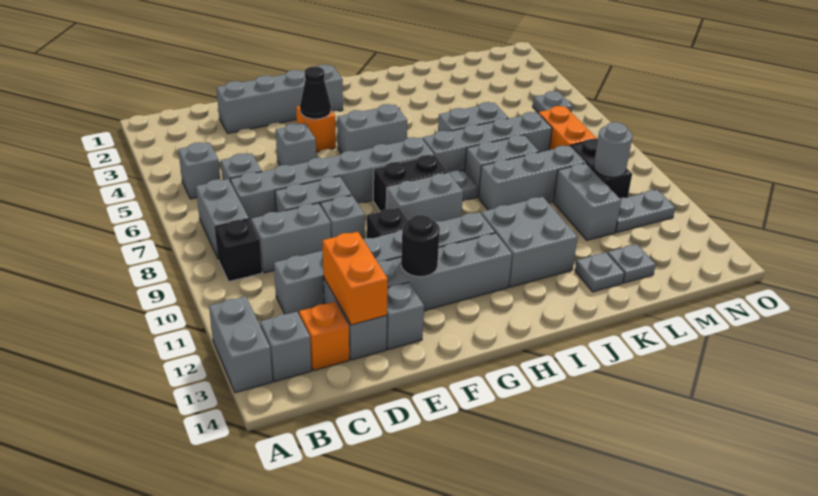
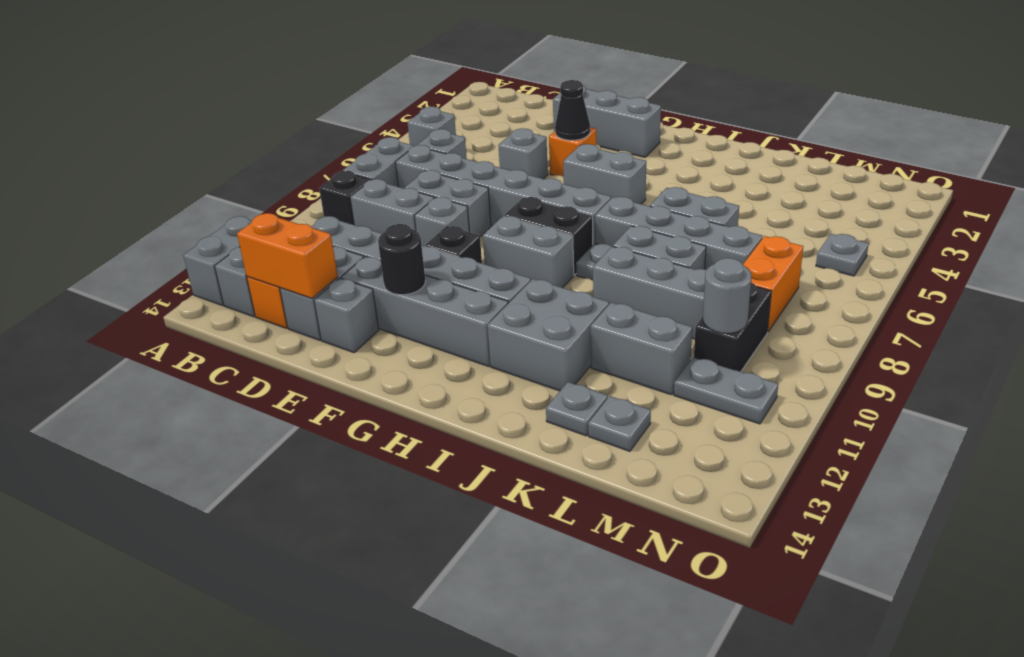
grey brick D2:G2 level 1 -> grey brick E2:G2 level 1
orange brick D12:D13 level 2 -> orange brick C13:D13 level 2
grey brick L10:L11 level 1 -> grey brick K11:L11 level 1

